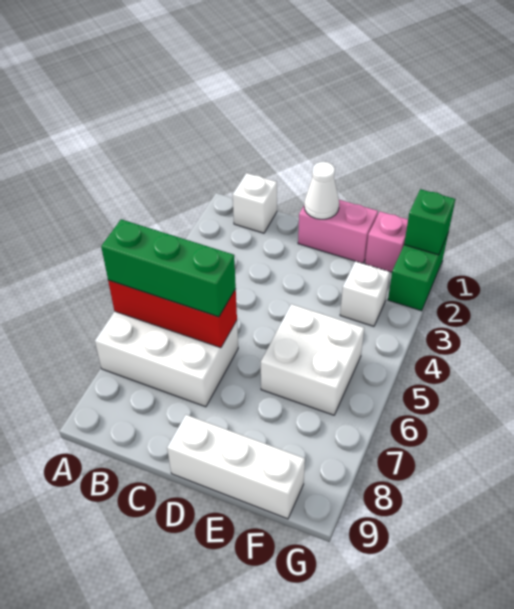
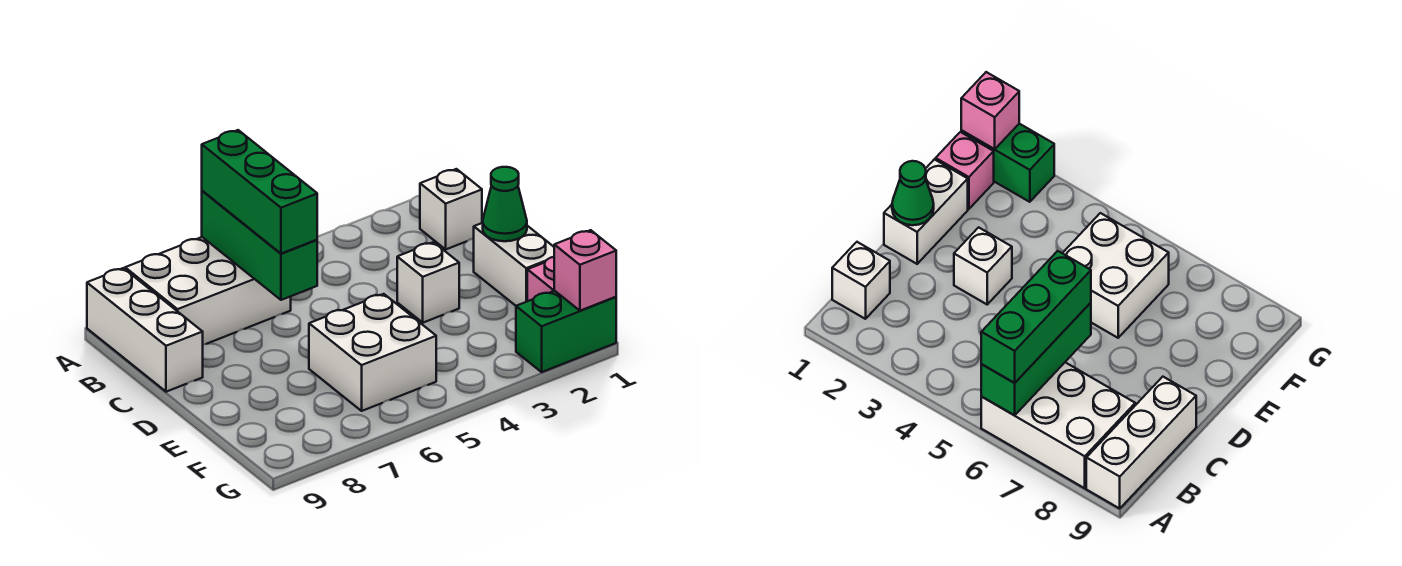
white brick A6:C7 level 1 -> white brick A6:B8 level 1
red brick A6:C6 level 2 -> green brick A6:C6 level 2
pink brick D1:E1 level 1 -> white brick D1:E1 level 1
white cone D1 level 2 -> green cone D1 level 2
white brick D9:F9 level 1 -> white brick A9:C9 level 1
white brick F3 level 1 -> white brick D3 level 1
green brick G1 level 2 -> pink brick G1 level 2

